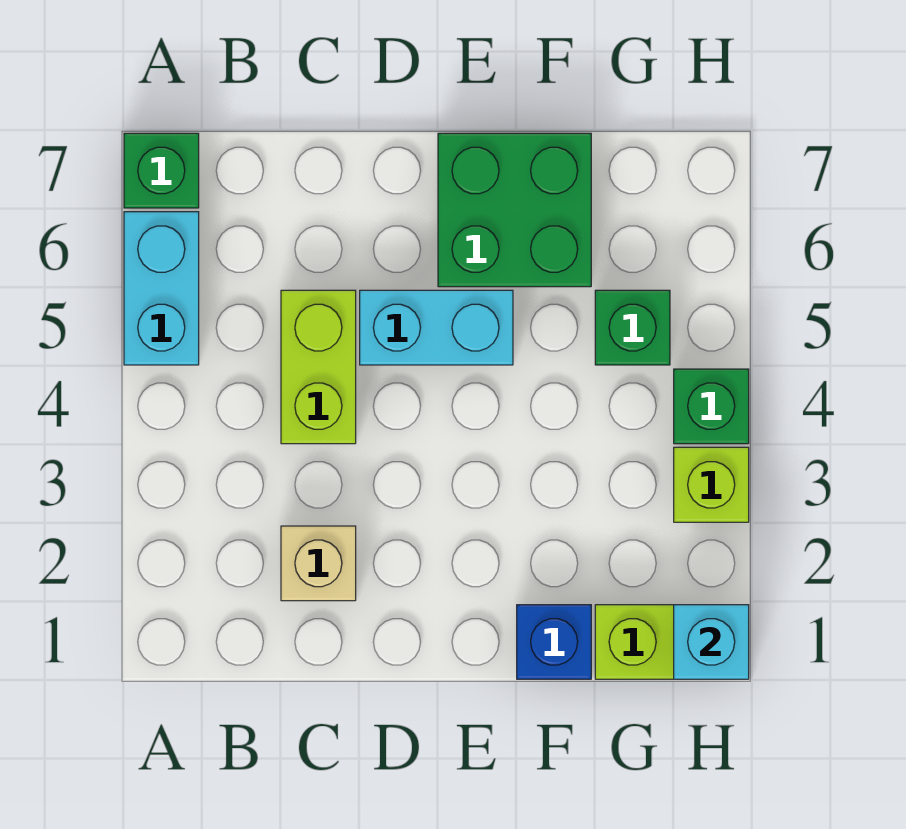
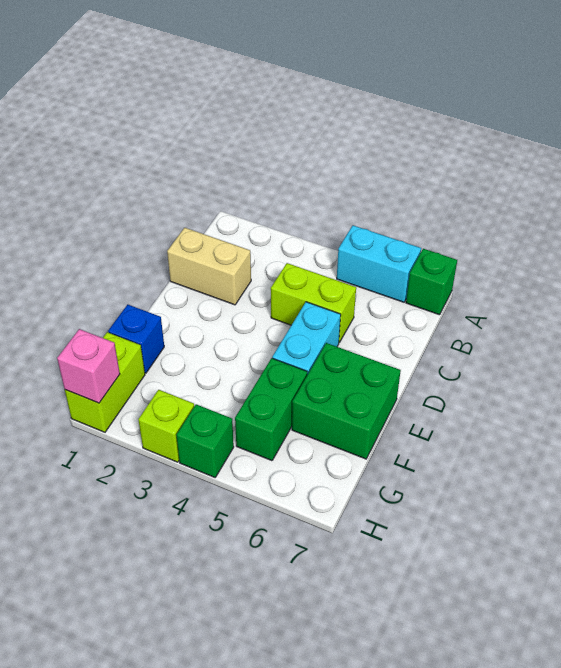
tan brick C2 level 1 -> tan brick C1:C2 level 1
green brick G5 level 1 -> green brick F5:G5 level 1
cyan brick H1 level 2 -> pink brick H1 level 2

